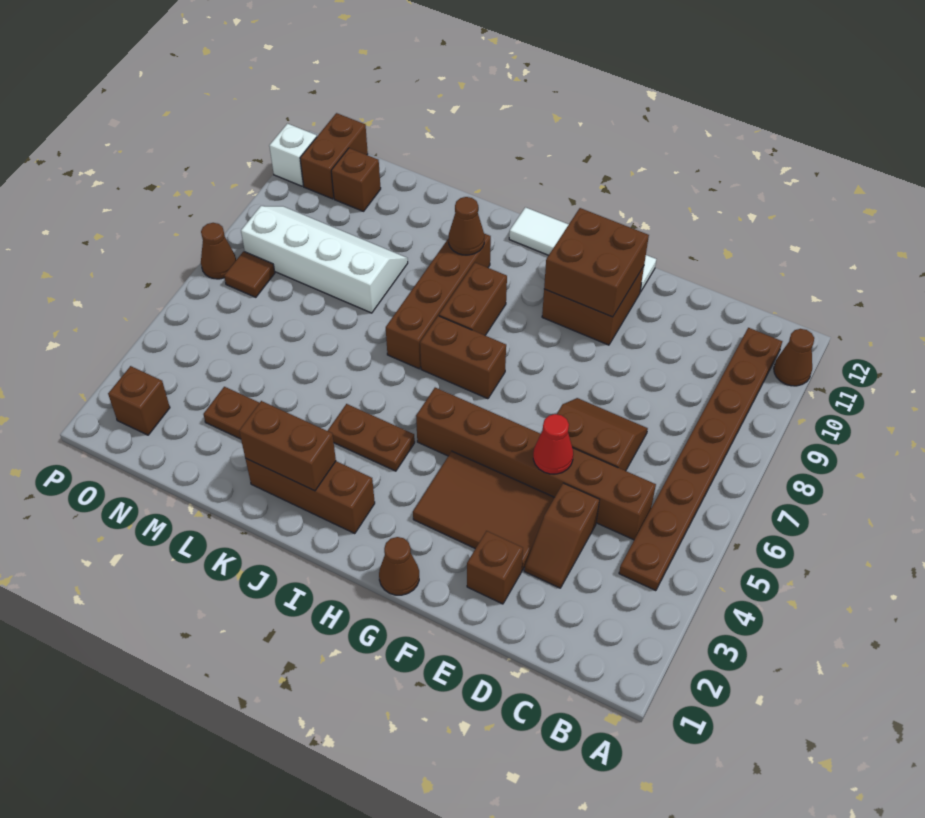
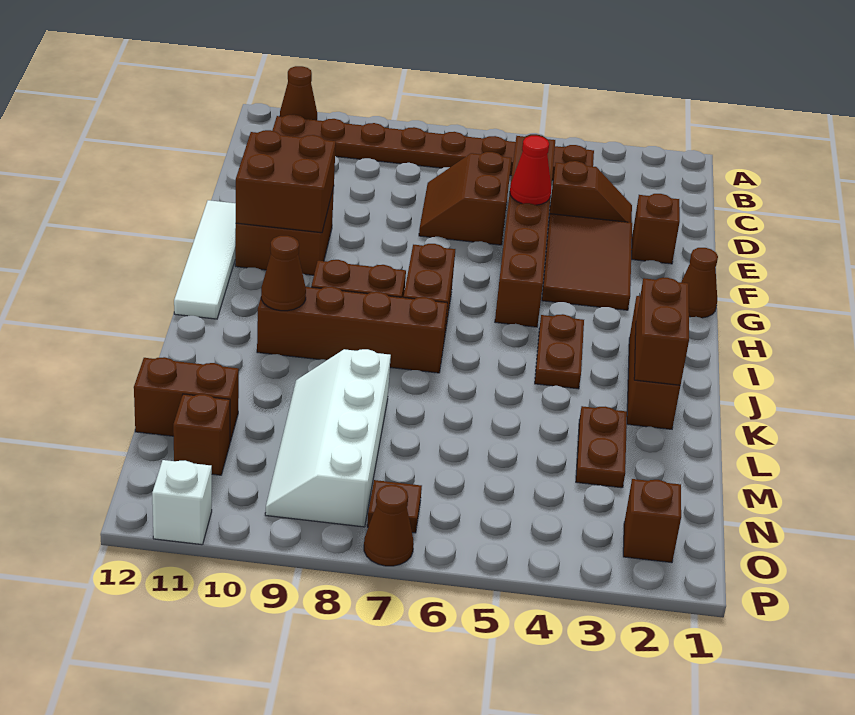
brown brick O11:O12 level 1 -> brown brick M11:M12 level 1

